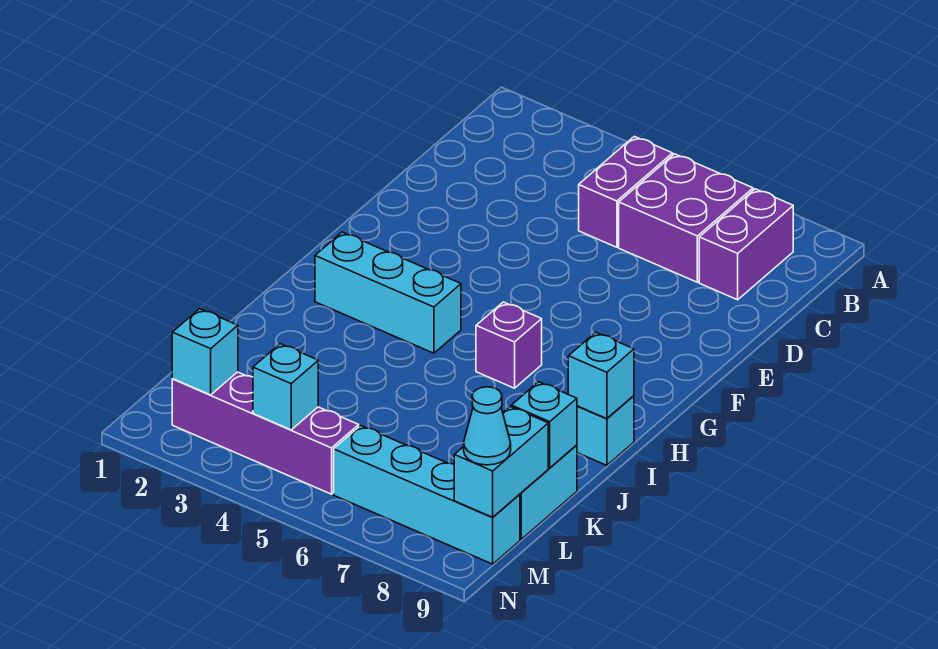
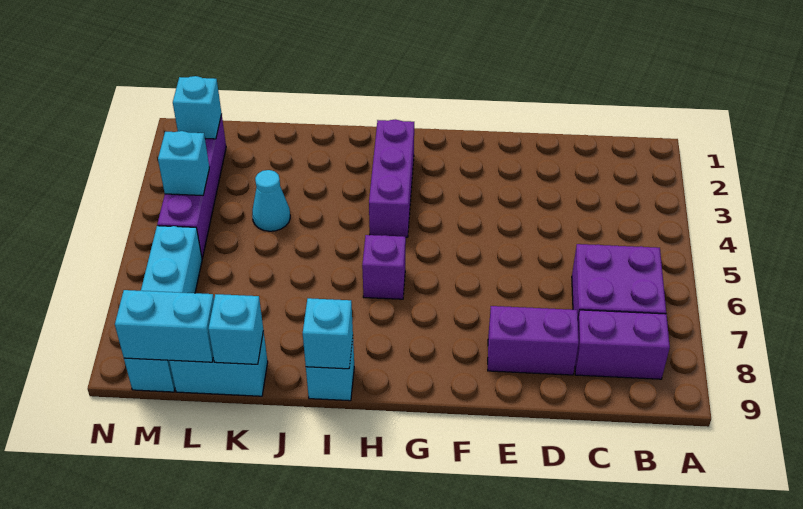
purple brick B5:C5 level 1 -> purple brick D8:E8 level 1
cyan brick H2:H4 level 1 -> purple brick H2:H4 level 1
cyan cone M9 level 3 -> cyan cone K4 level 1

